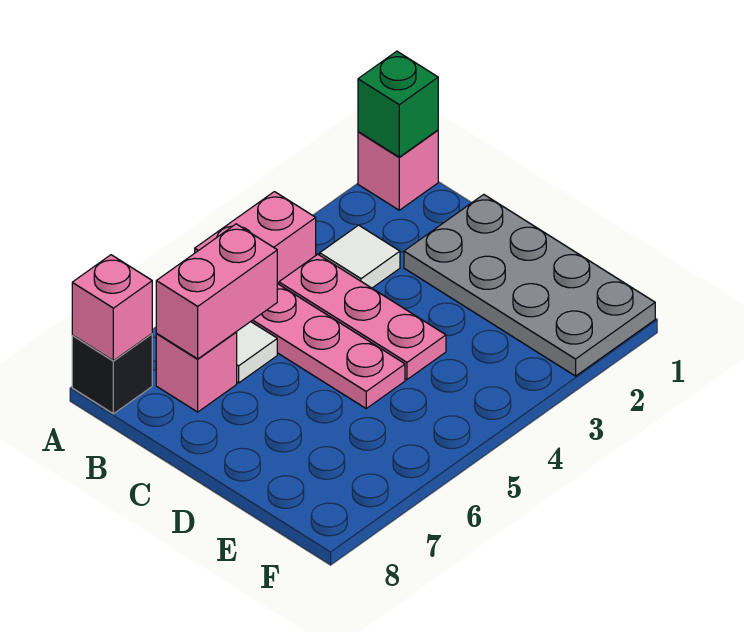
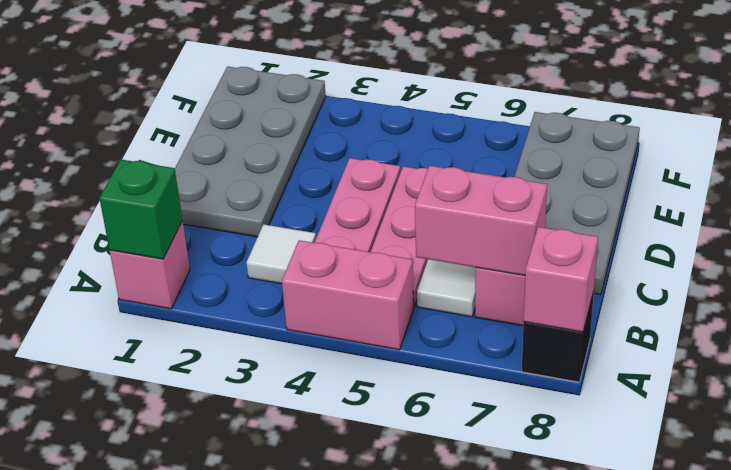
none -> grey plate C7:F8 level 1

